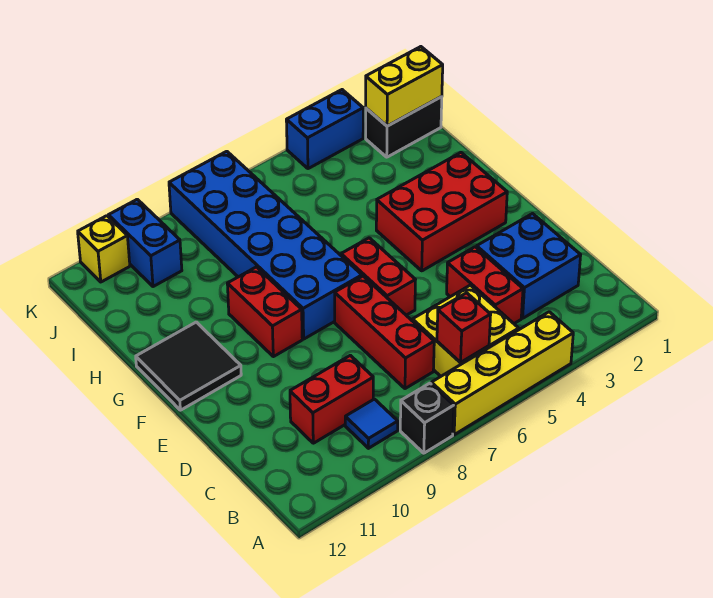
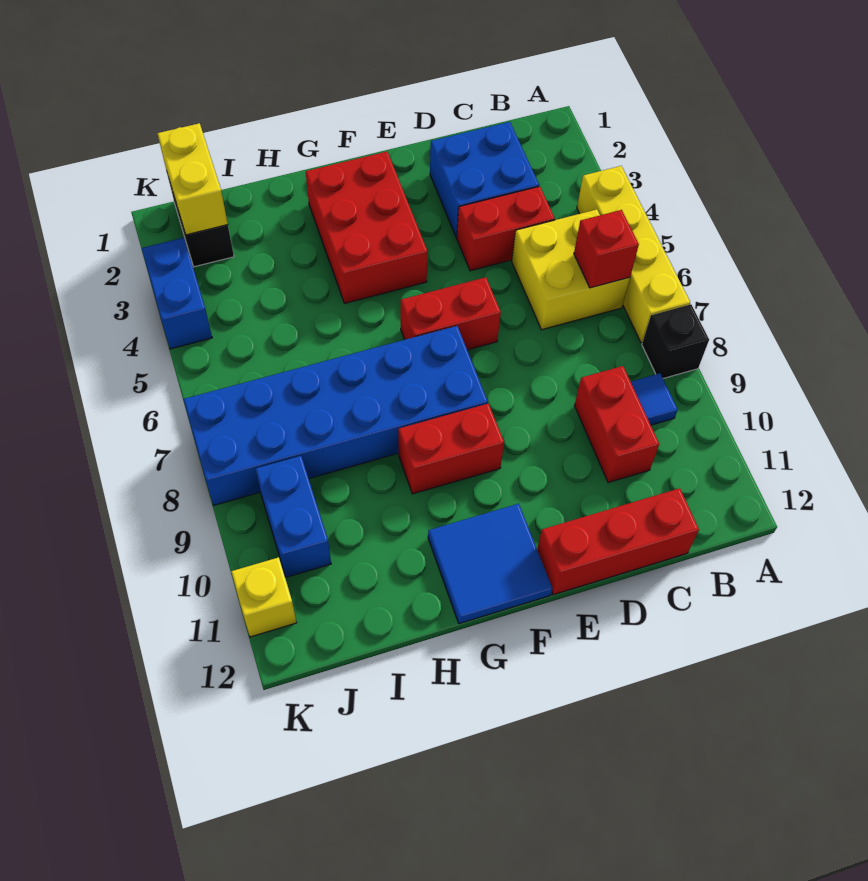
red brick C7:E7 level 1 -> red brick C12:E12 level 1
black tile F11:G12 level 1 -> blue tile F11:G12 level 1
blue brick J10:K10 level 1 -> blue brick J9:J10 level 1

